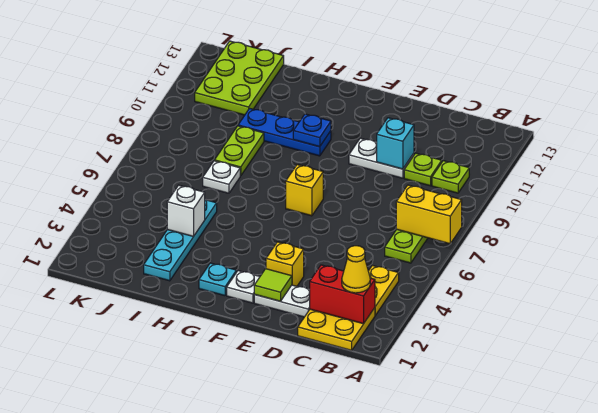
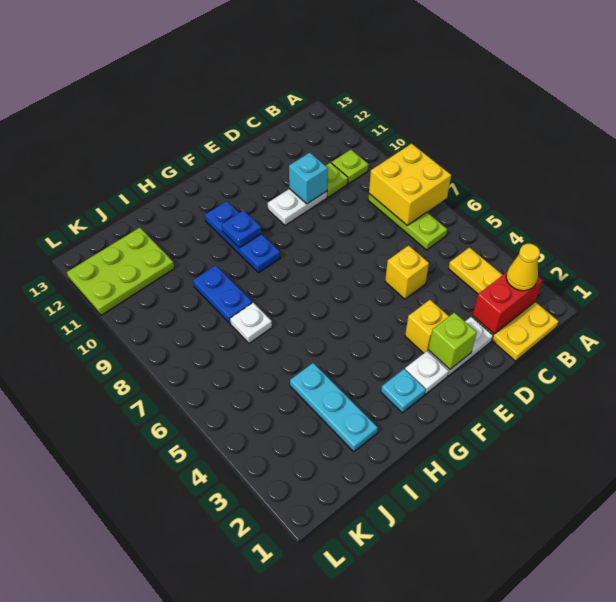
yellow brick A7:B7 level 2 -> yellow brick A7:B8 level 2
lime tile E2 level 2 -> lime brick E2 level 2
yellow brick F7 level 1 -> yellow brick D5 level 1
blue plate G10:I10 level 1 -> blue plate G9:G11 level 1
cyan plate I2:I5 level 1 -> cyan plate I2:I4 level 1
white brick I4 level 2 -> none
lime plate I8:I9 level 1 -> blue plate I8:I9 level 1
lime plate J11:K13 level 1 -> lime plate J11:L12 level 1

